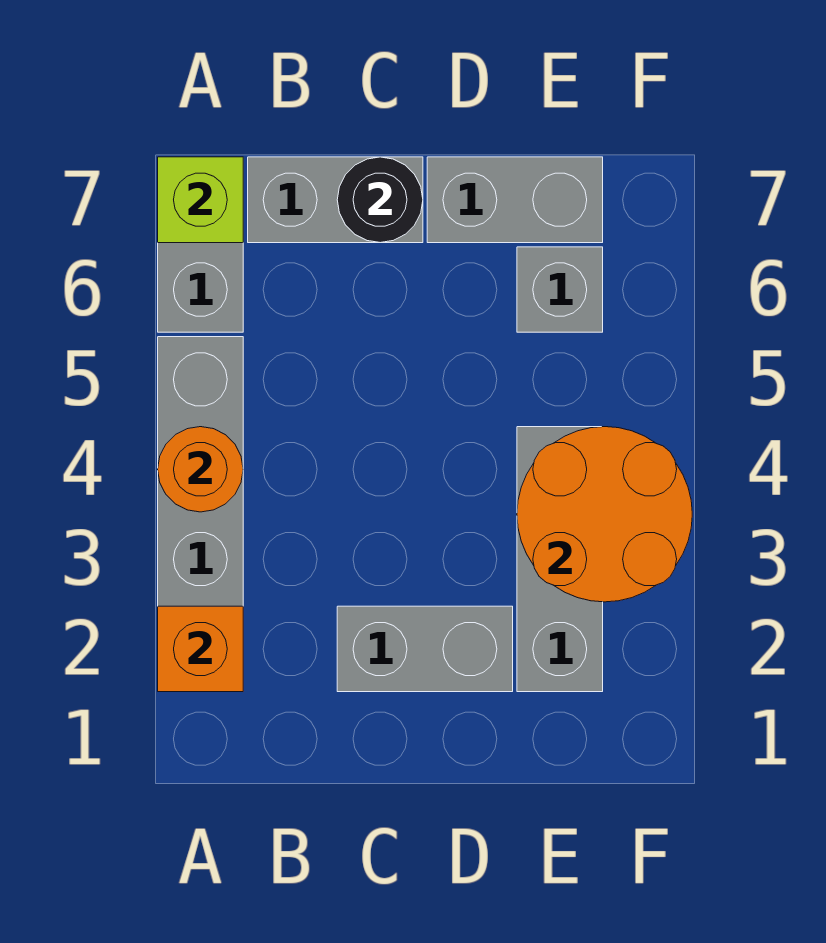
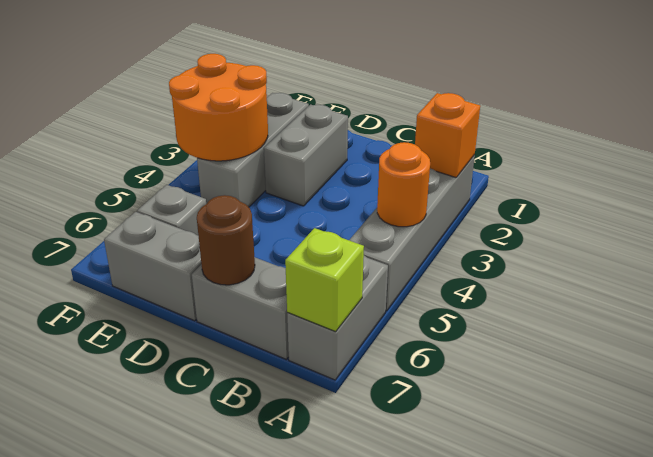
grey brick C2:D2 level 1 -> grey brick D2:D3 level 1
black round brick C7 level 2 -> brown round brick C7 level 2

